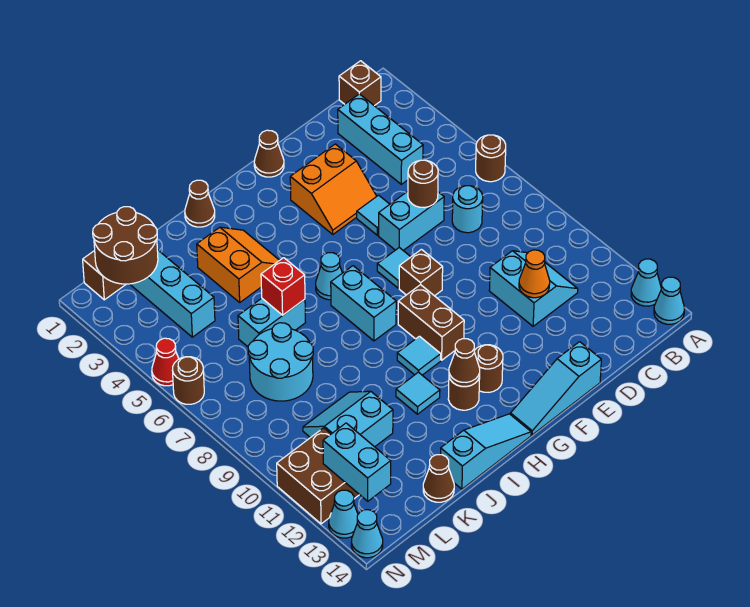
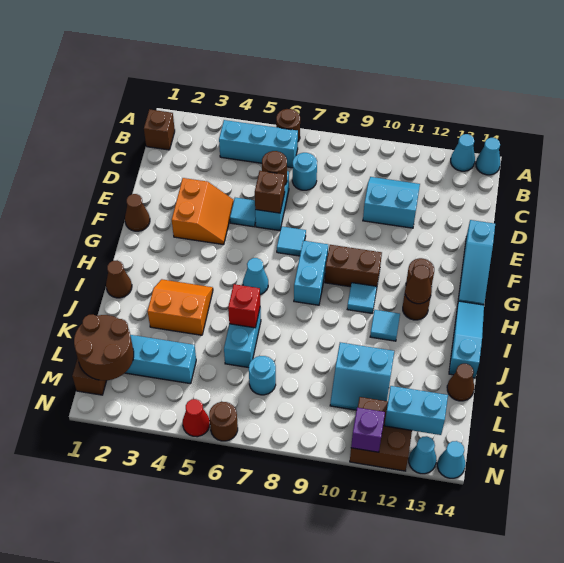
cyan brick C2:C4 level 1 -> cyan brick B4:B6 level 1
orange cone D11 level 2 -> none
brown brick F8 level 1 -> brown brick E6 level 2
cyan brick H7:H8 level 1 -> cyan brick G8:H8 level 1
cyan round brick K7:L8 level 1 -> cyan round brick L7 level 1
cyan slope K10:L11 level 1 top 11 -> cyan slope K10:L11 level 1 top K
none -> purple brick N11 level 2

